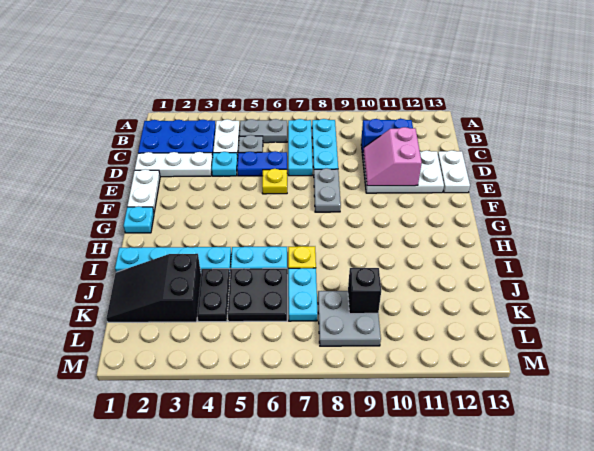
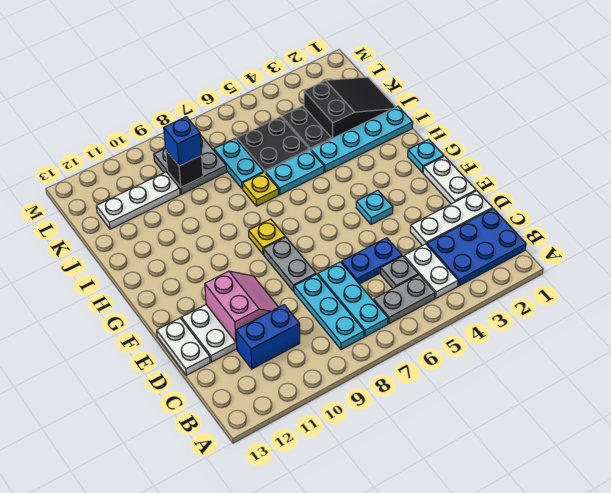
cyan plate D4 level 1 -> cyan plate F4 level 1
yellow plate E6 level 1 -> yellow plate G8 level 1
none -> blue brick K9 level 3
none -> white plate K10:K12 level 1

